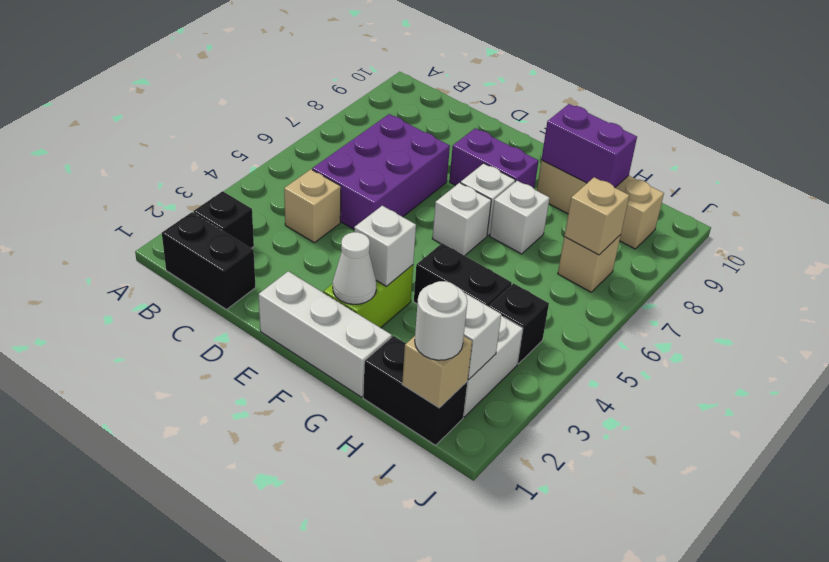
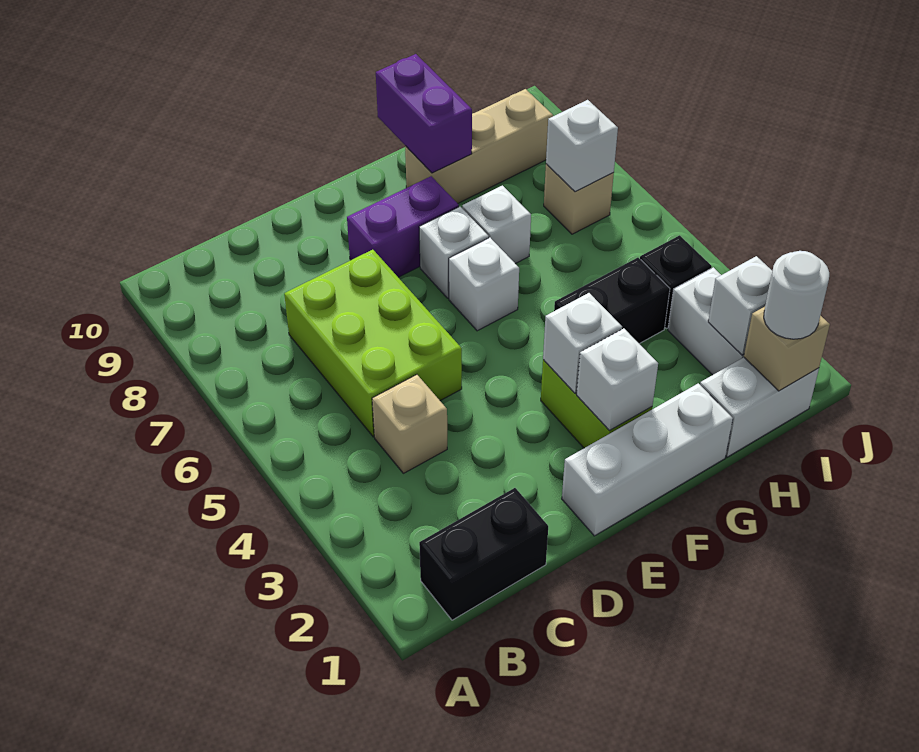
black brick B2 level 1 -> none
purple brick C5:D7 level 1 -> lime brick C5:D7 level 1
white cone F2 level 2 -> white brick F2 level 2
purple brick G9:H9 level 2 -> purple brick G9:G10 level 2
black brick H1:I1 level 1 -> white brick H1:I1 level 1
tan brick I7 level 2 -> white brick I7 level 2

